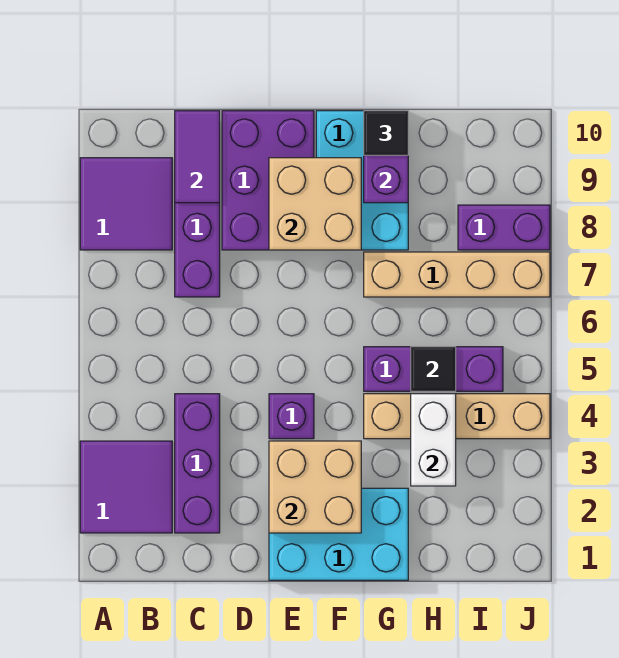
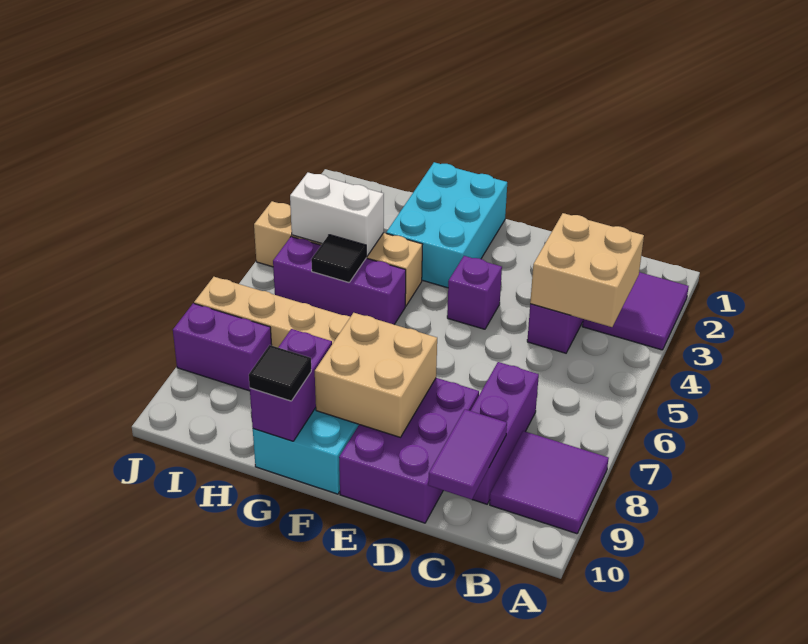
cyan brick E1:G2 level 1 -> cyan brick F1:G3 level 1
tan brick E2:F3 level 2 -> tan brick B3:C4 level 2
white brick H3:H4 level 2 -> white brick H4:I4 level 2

